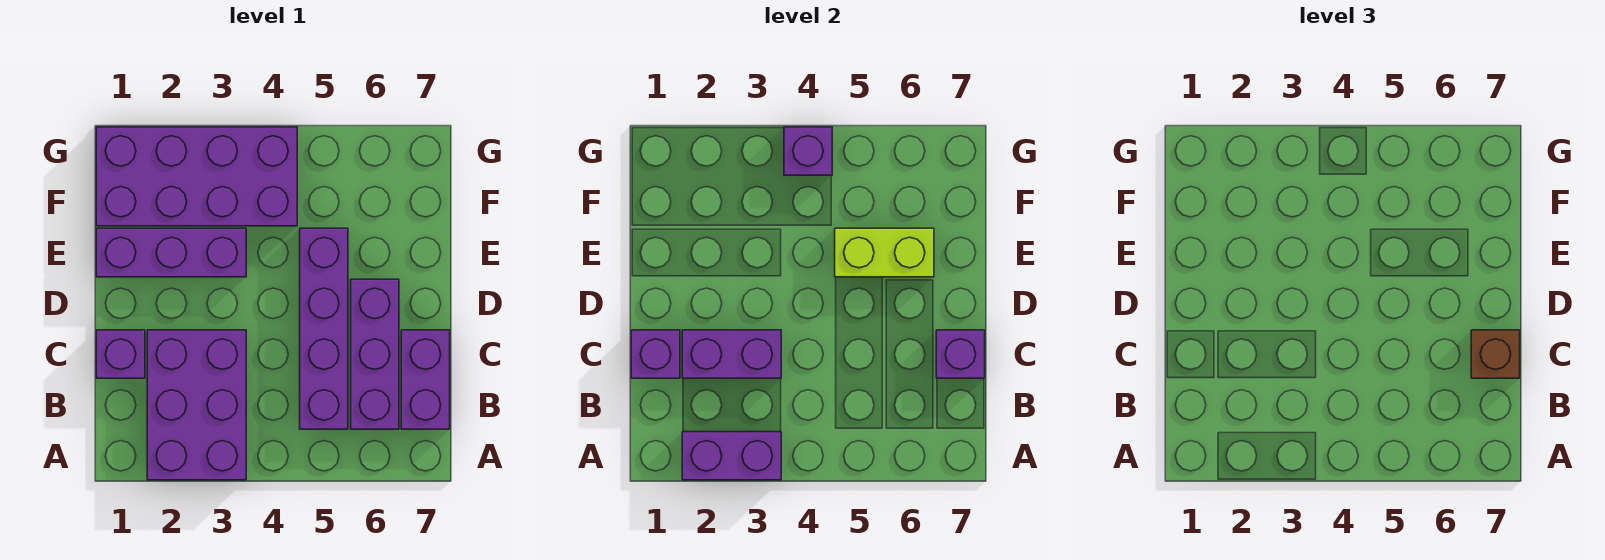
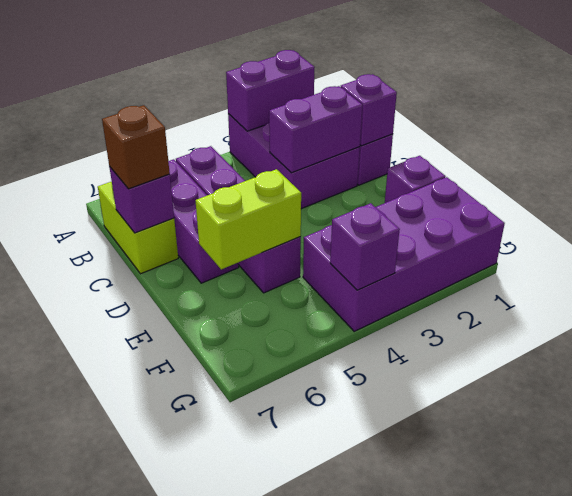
purple brick B7:C7 level 1 -> lime brick B7:C7 level 1
purple brick E1:E3 level 1 -> purple brick E1 level 1

